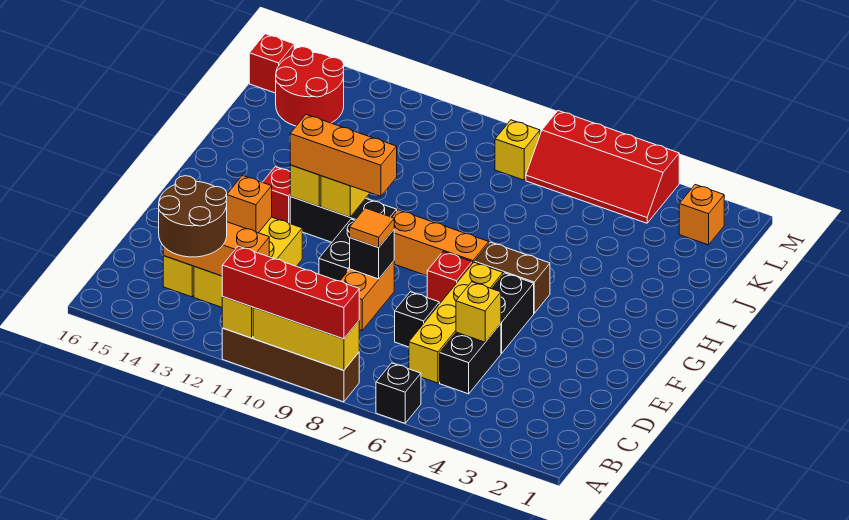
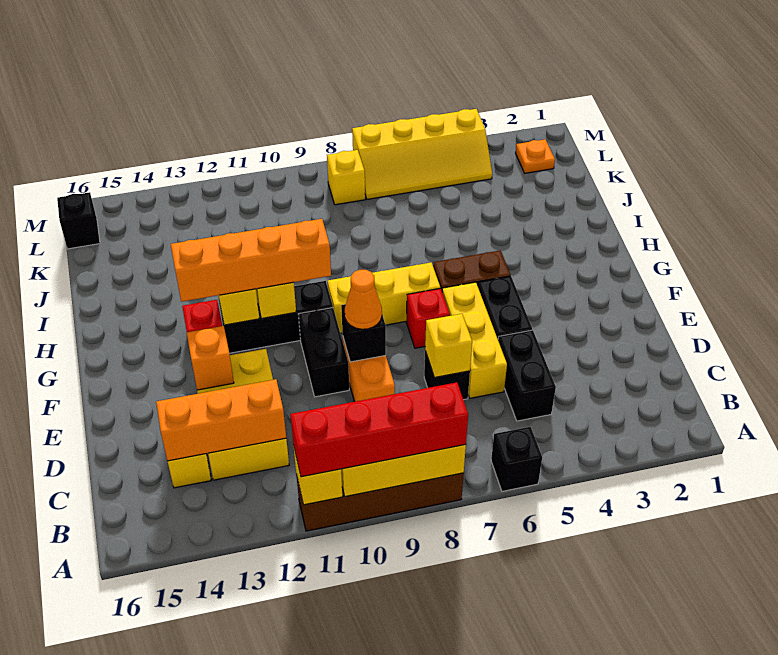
brown round brick B13:C14 level 3 -> none
yellow brick C6:F6 level 1 -> yellow brick D6:F6 level 1
yellow brick D5 level 2 -> yellow brick D7 level 2
orange tile E9 level 3 -> orange cone E9 level 3
orange brick G7:G9 level 1 -> yellow brick G7:G9 level 1
orange brick G10:G12 level 3 -> orange brick G10:G13 level 3
red round brick K14:L15 level 1 -> none
orange brick L2 level 1 -> orange plate L2 level 1
red slope L4:M7 level 1 top M -> yellow slope L4:M7 level 1 top M
red brick L16 level 1 -> black brick L16 level 1

